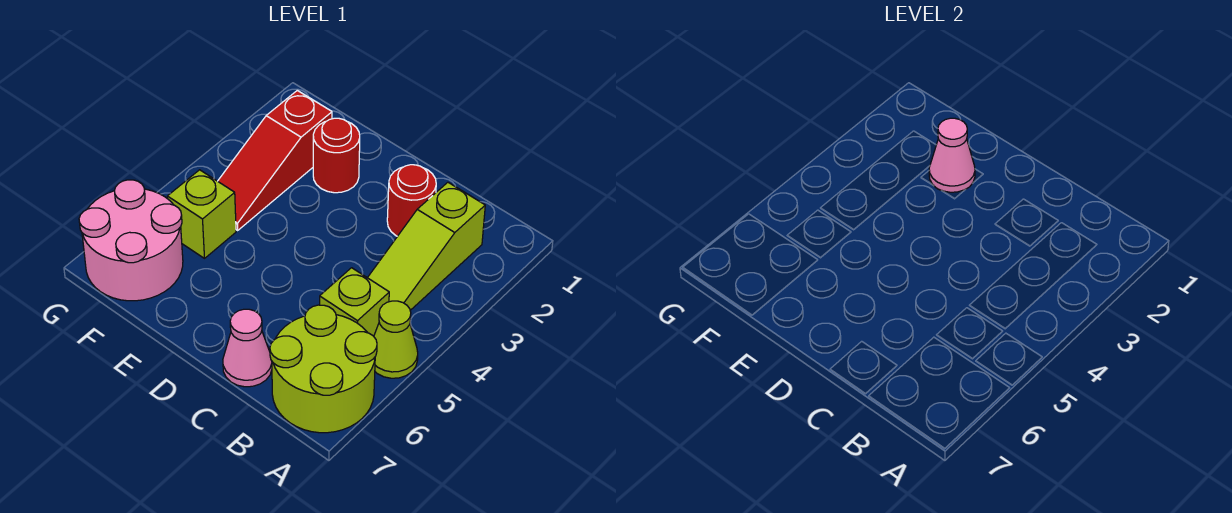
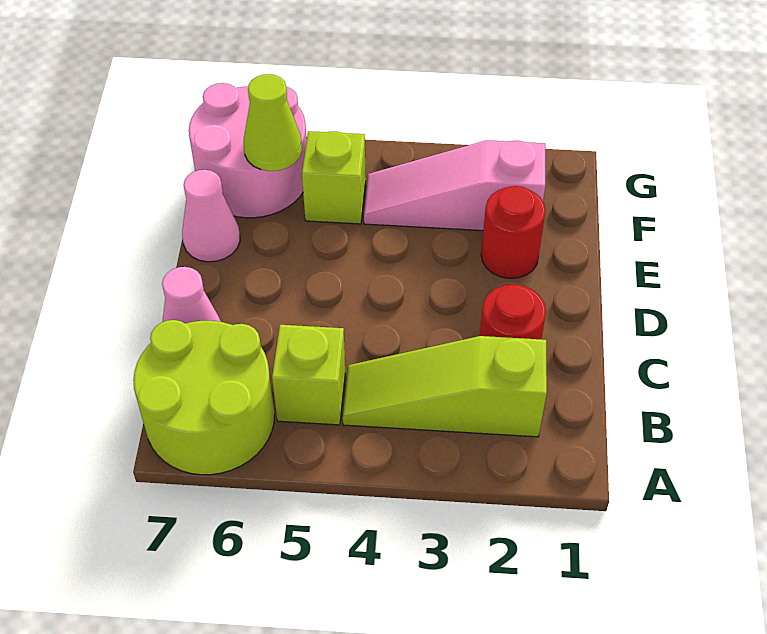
lime cone A5 level 1 -> lime cone F6 level 2
pink cone E2 level 2 -> pink cone E7 level 1
red slope F2:F4 level 1 top 2 -> pink slope F2:F4 level 1 top 2

